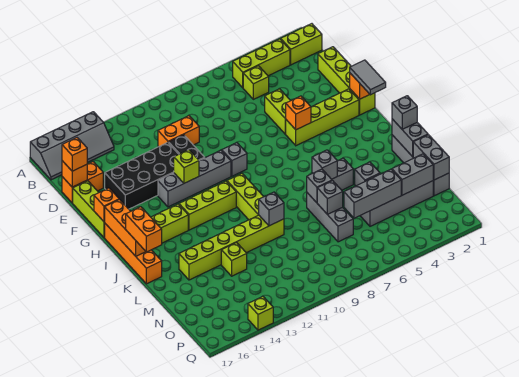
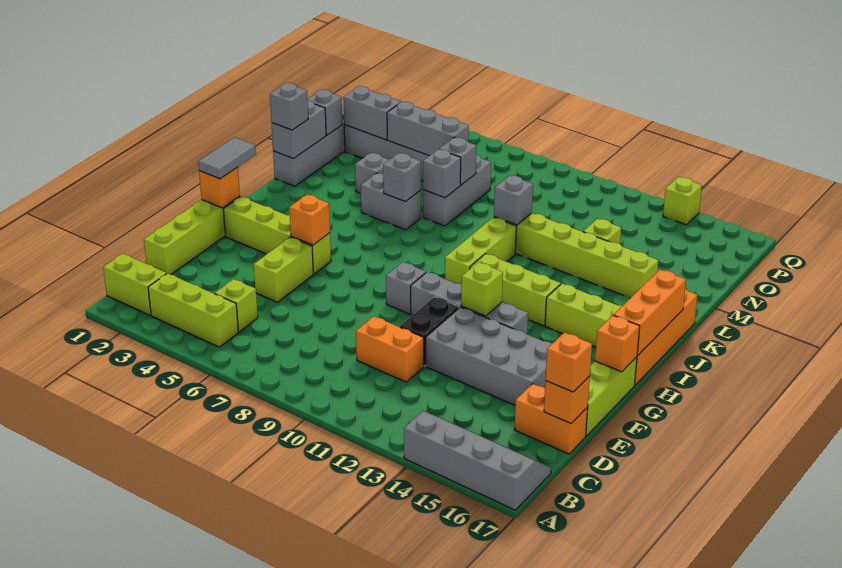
black brick E12:F15 level 1 -> grey brick E12:F15 level 1
orange brick J17:K17 level 3 -> none
grey brick M1:N1 level 2 -> grey brick M1 level 2

